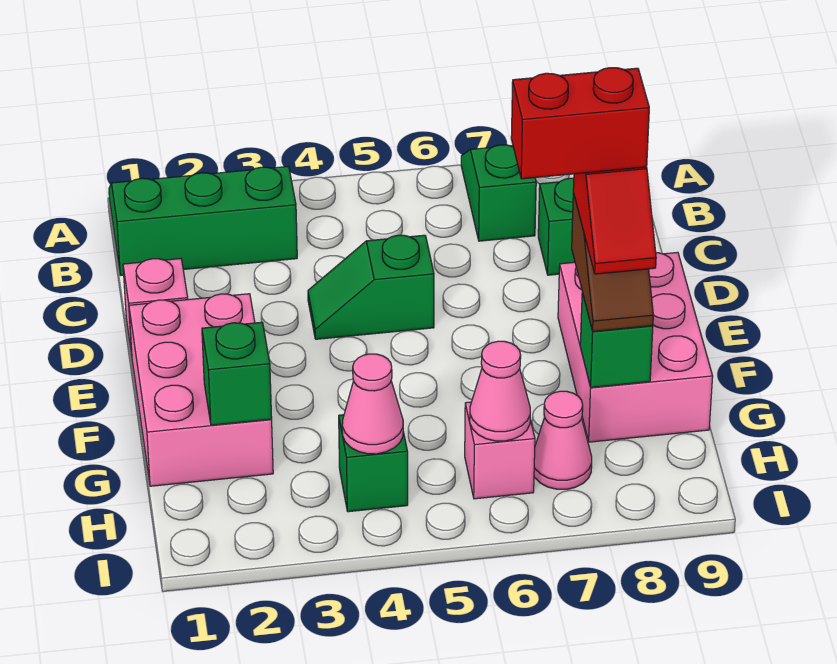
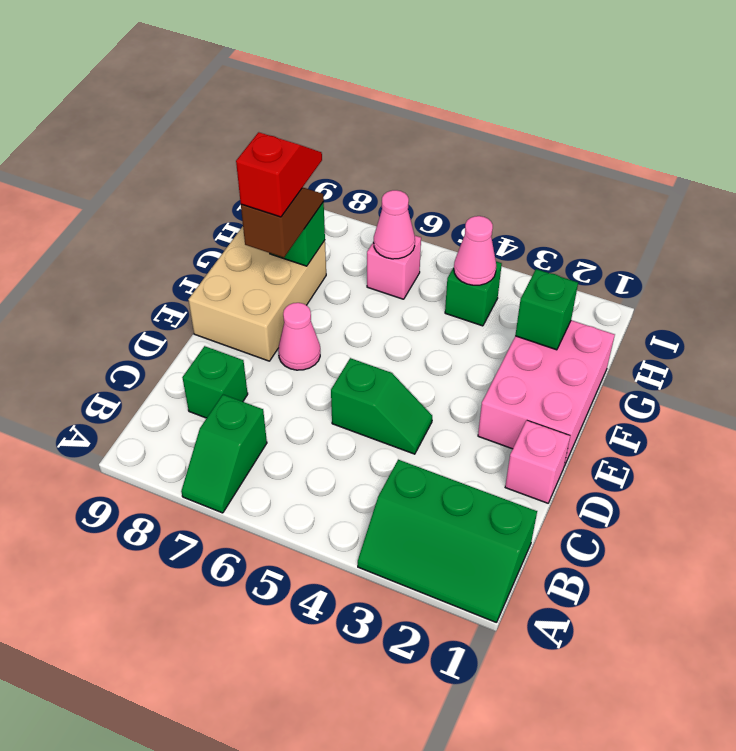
pink brick E8:G9 level 1 -> tan brick E8:G9 level 1
red brick F7:F8 level 5 -> none
pink cone H7 level 1 -> pink cone E7 level 1

